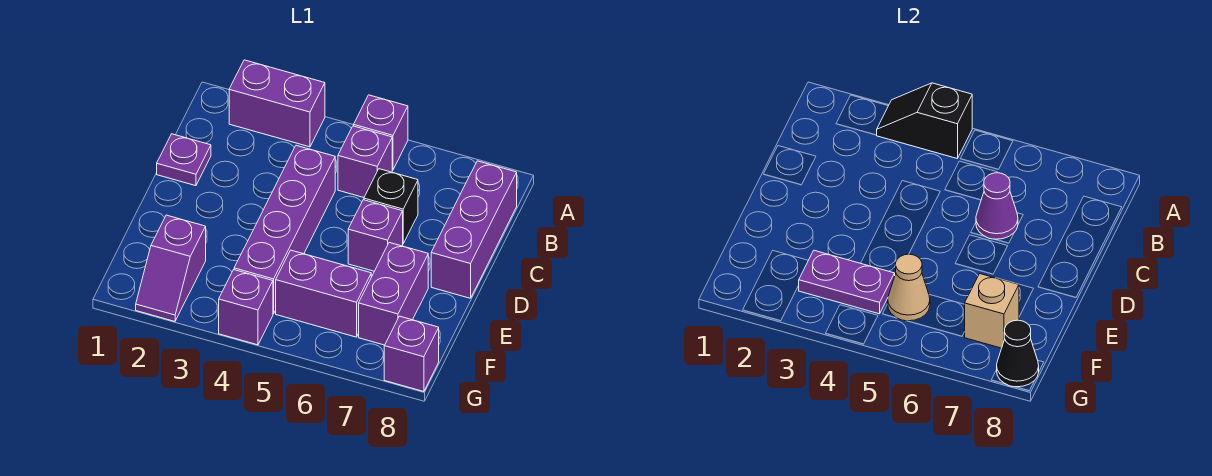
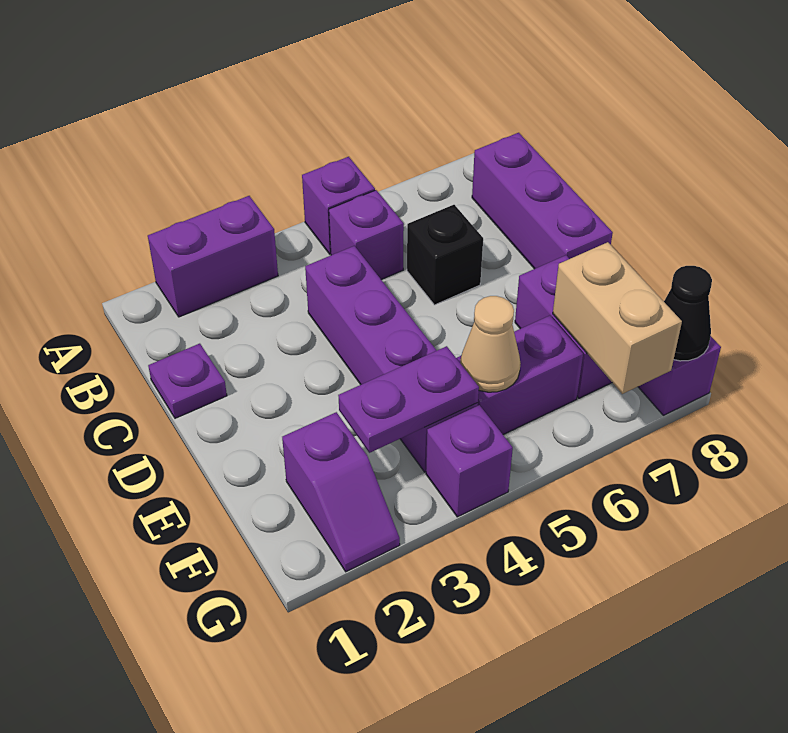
black slope A3:A4 level 2 top 4 -> none
purple cone C6 level 2 -> none
purple brick D6 level 1 -> none
tan brick F7 level 2 -> tan brick F7:G7 level 2

